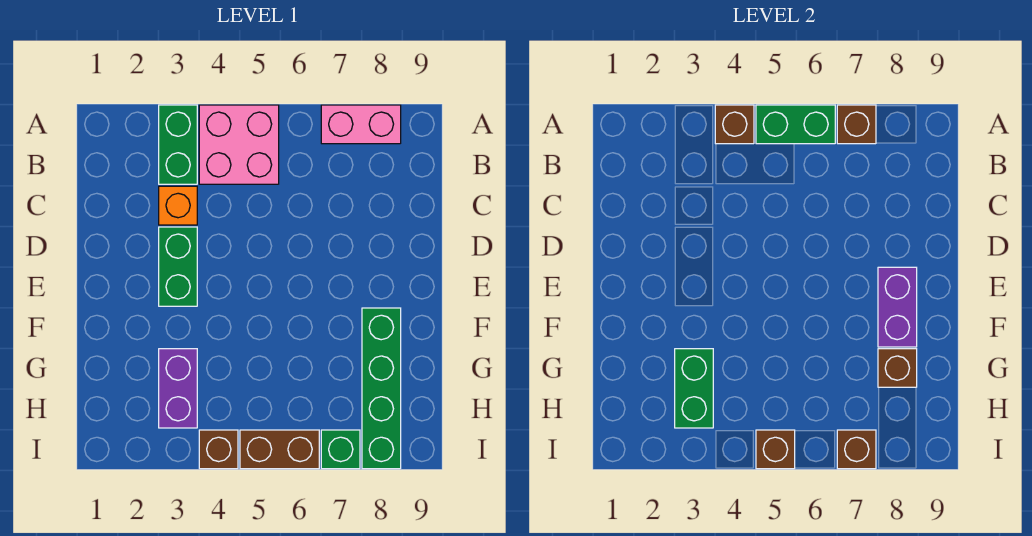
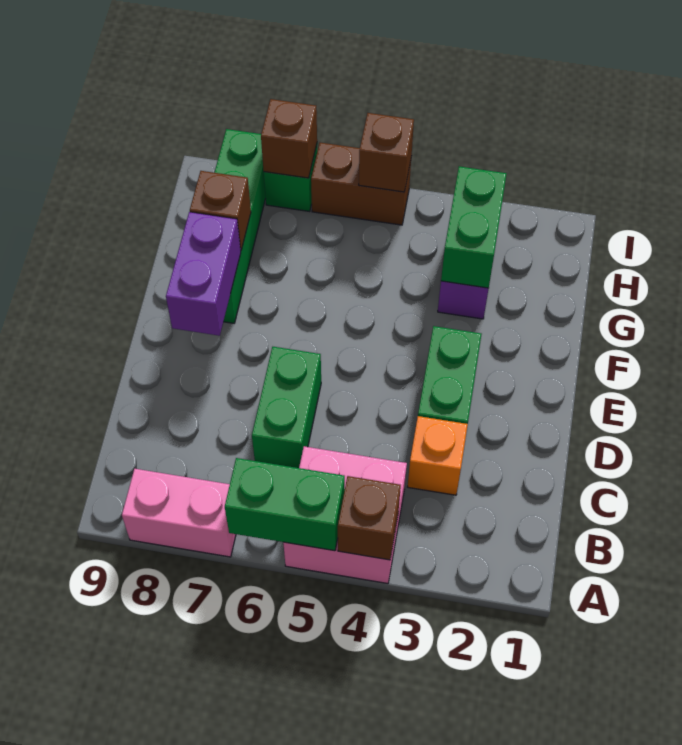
green brick A3:B3 level 1 -> green brick C6:D6 level 1
brown brick A7 level 2 -> none
brown brick I4 level 1 -> none

